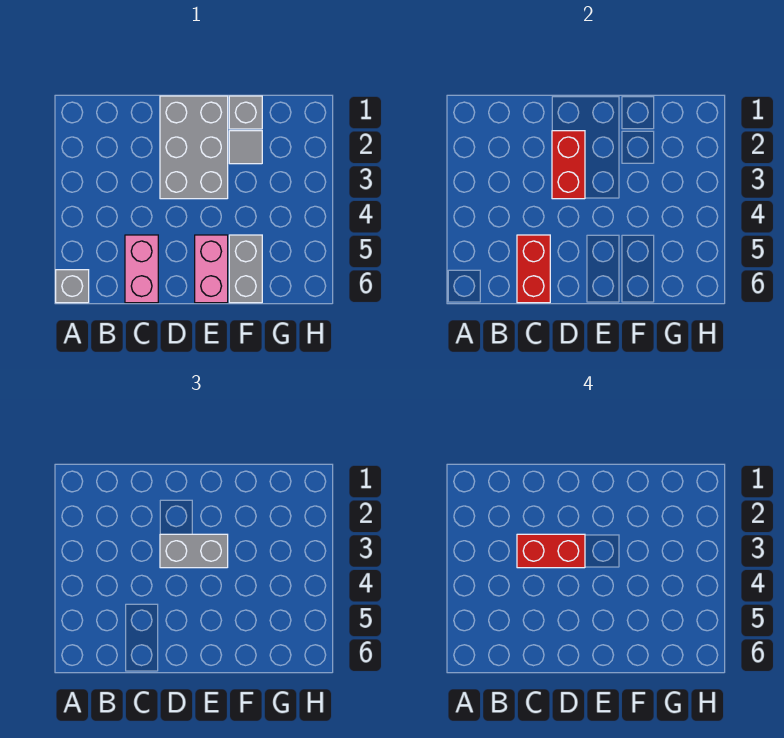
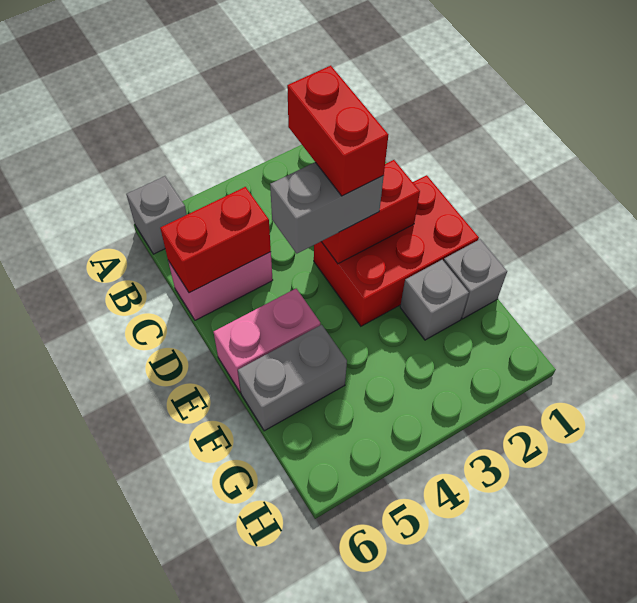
grey brick D1:E3 level 1 -> red brick D1:E3 level 1
grey brick D3:E3 level 3 -> grey brick D3:D4 level 3
grey tile F2 level 1 -> grey brick F2 level 1

